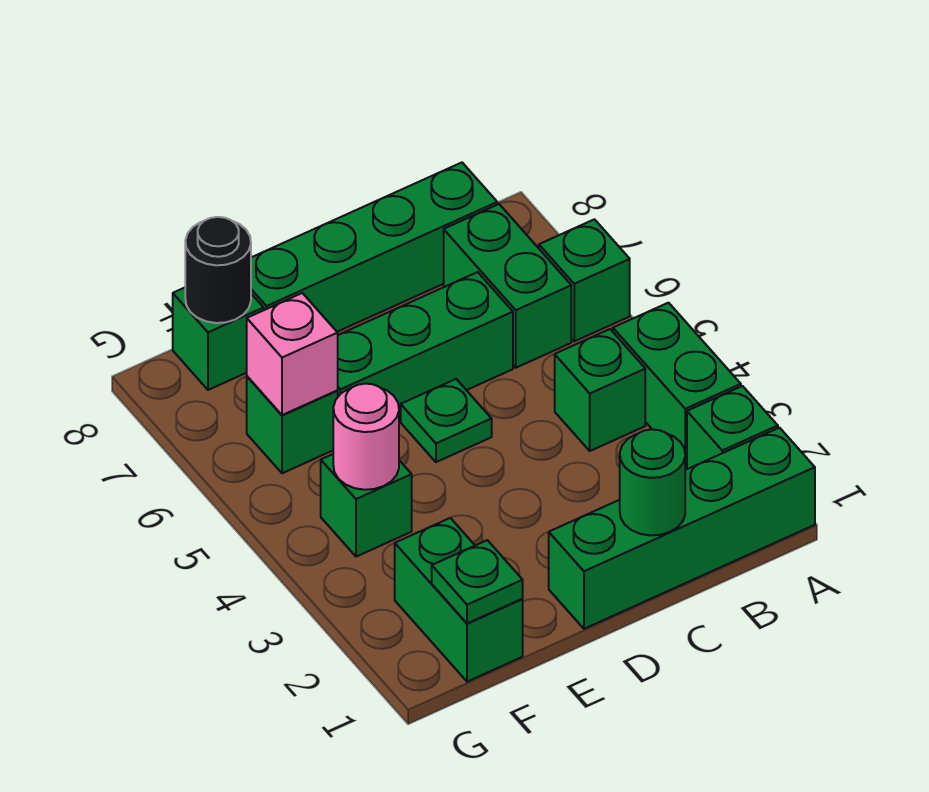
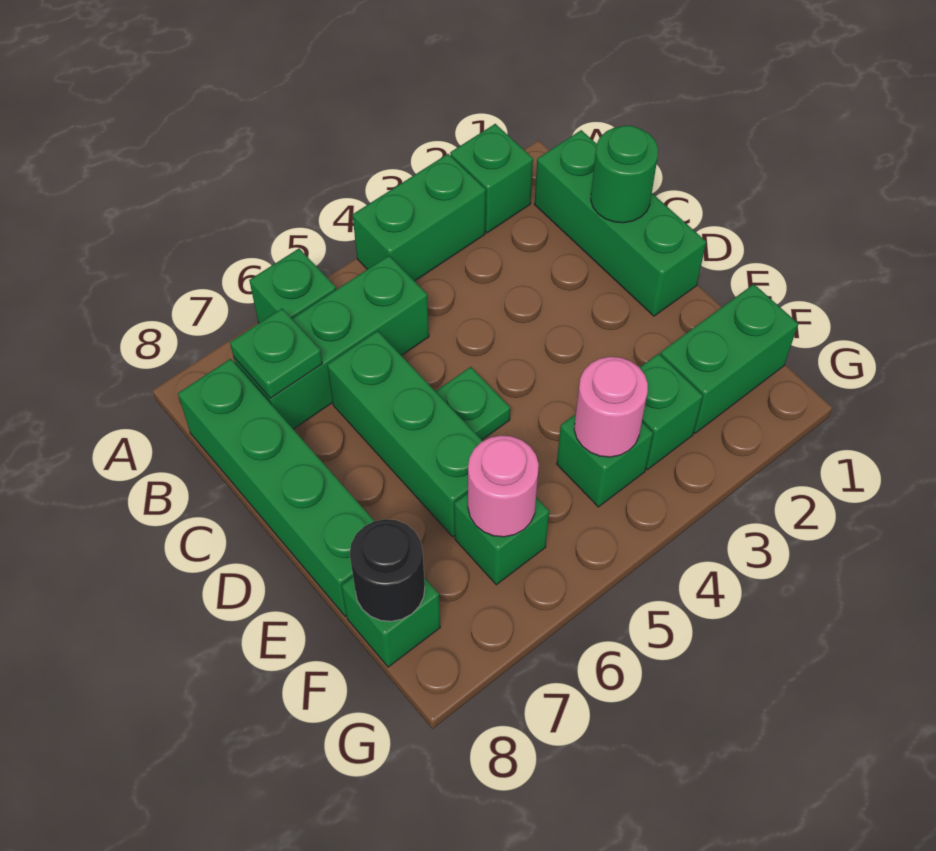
green brick A1:D1 level 1 -> green brick B1:D1 level 1
green brick B4 level 1 -> green brick F3 level 1
green brick B6:B7 level 1 -> green brick B5:B7 level 1
green plate F1 level 2 -> green plate B7 level 2
pink brick F6 level 2 -> pink round brick F6 level 2

